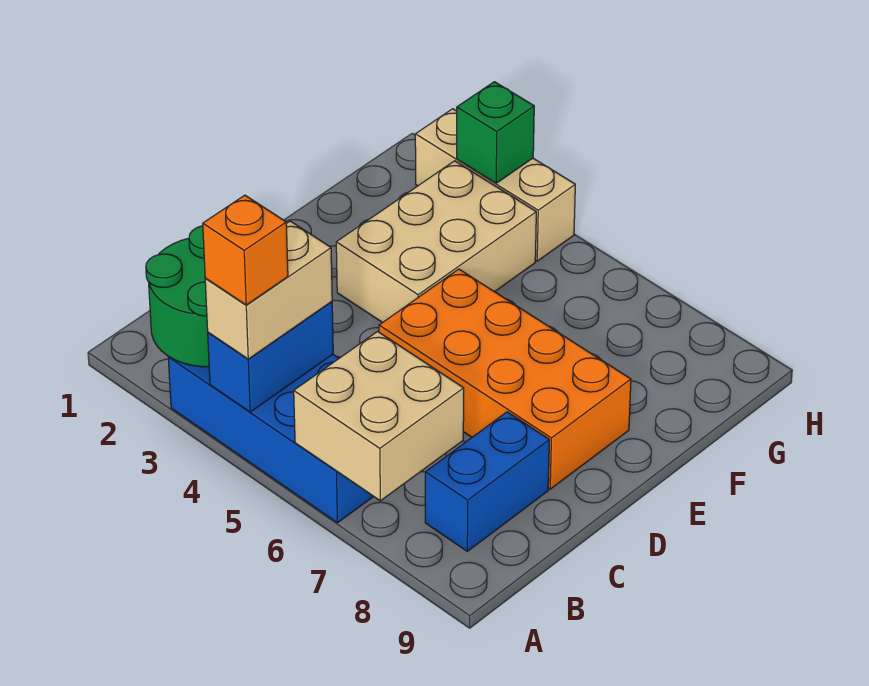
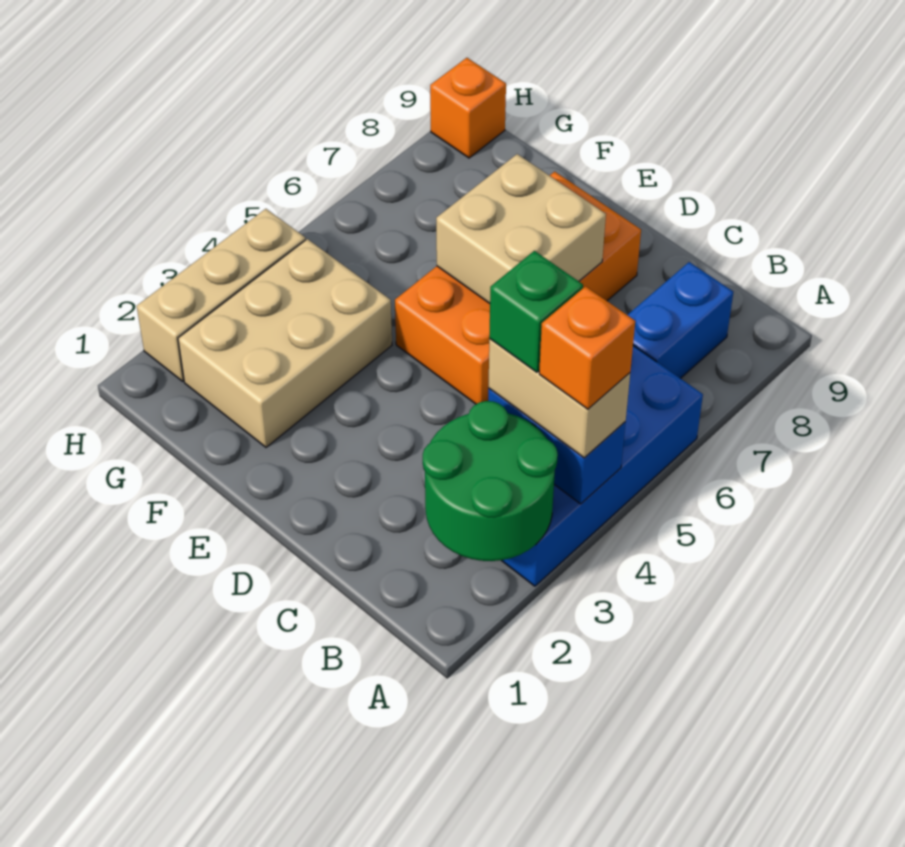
tan brick A6:B7 level 2 -> tan brick D6:E7 level 2
blue brick B8:C8 level 1 -> blue brick B7:B8 level 1
tan brick E3:G4 level 1 -> tan brick F2:G4 level 1
green brick H3 level 2 -> green brick B4 level 4
none -> orange brick H9 level 1

